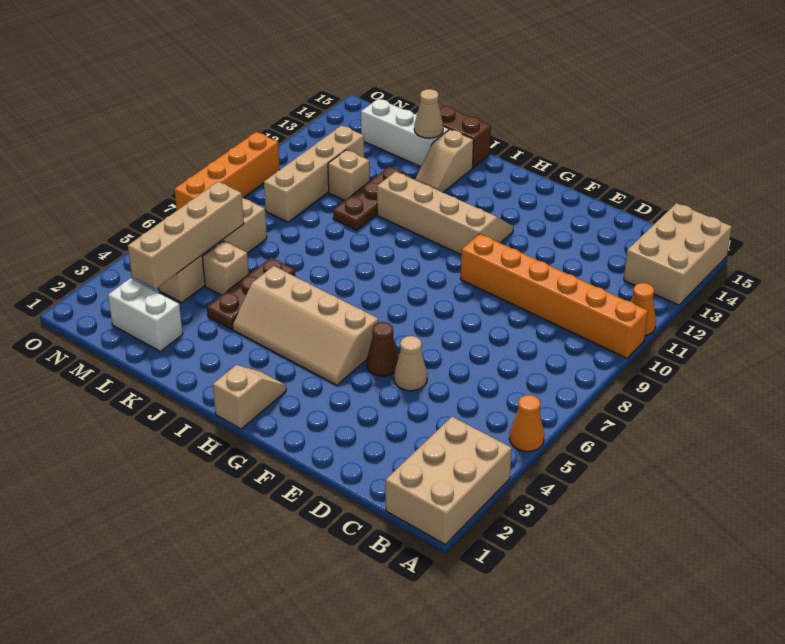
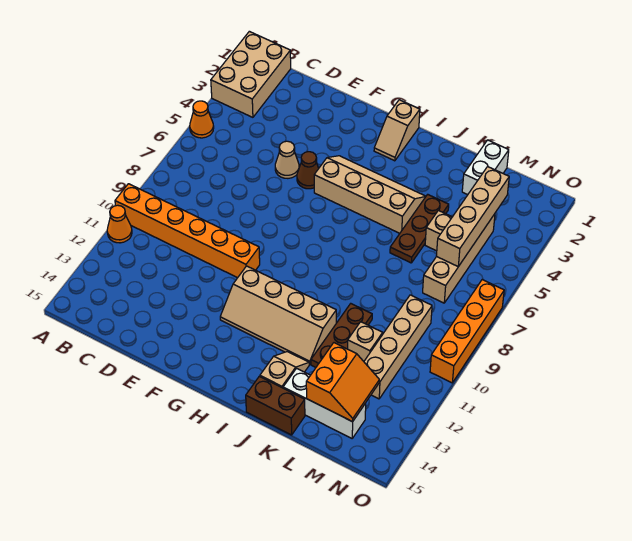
tan brick A13:B15 level 1 -> none
tan cone K14 level 2 -> none
white brick L2:M2 level 1 -> white brick L1:L2 level 1
none -> orange slope L13:M14 level 2 top L

